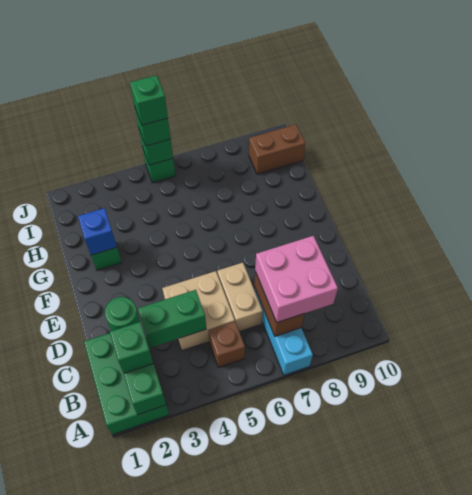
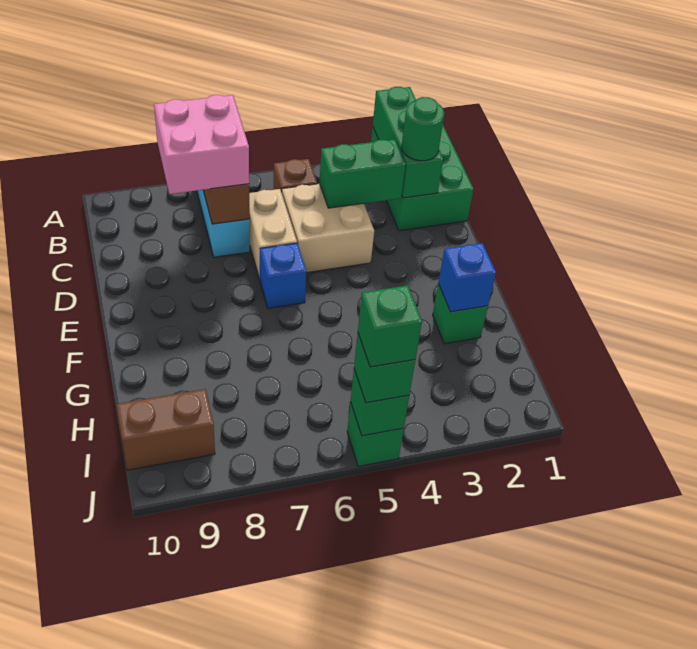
green brick B2 level 3 -> none
none -> blue brick E6 level 1

